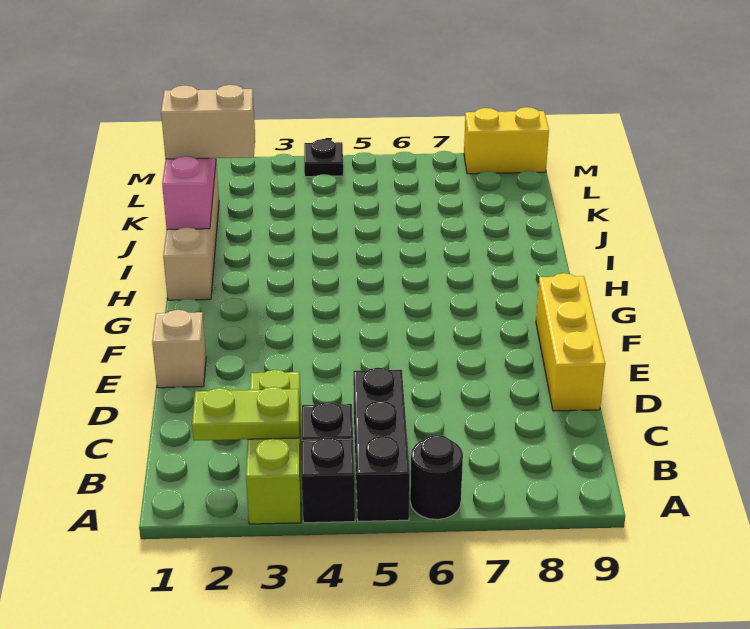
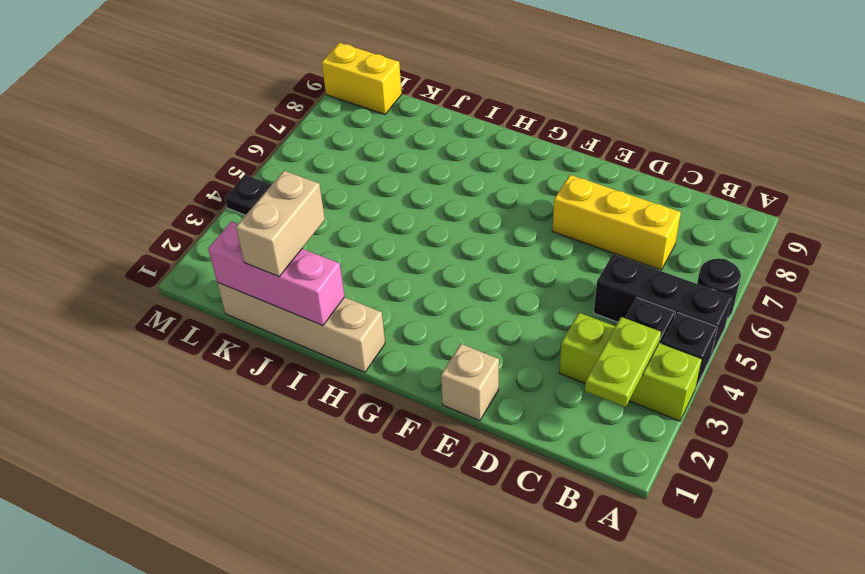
yellow brick D9:F9 level 1 -> yellow brick C7:E7 level 1
yellow brick M8:M9 level 1 -> yellow brick L9:M9 level 1

